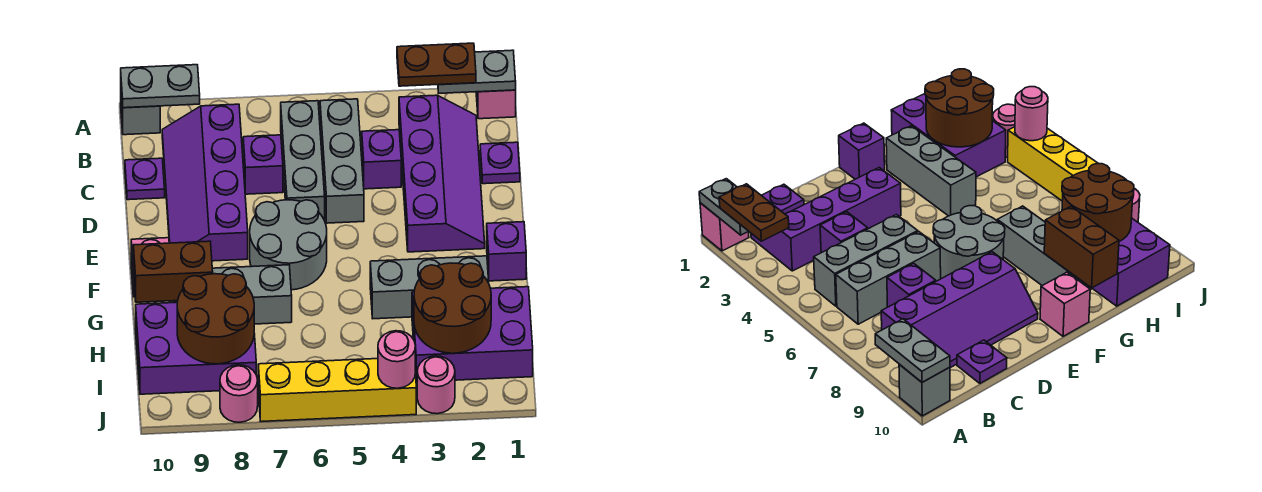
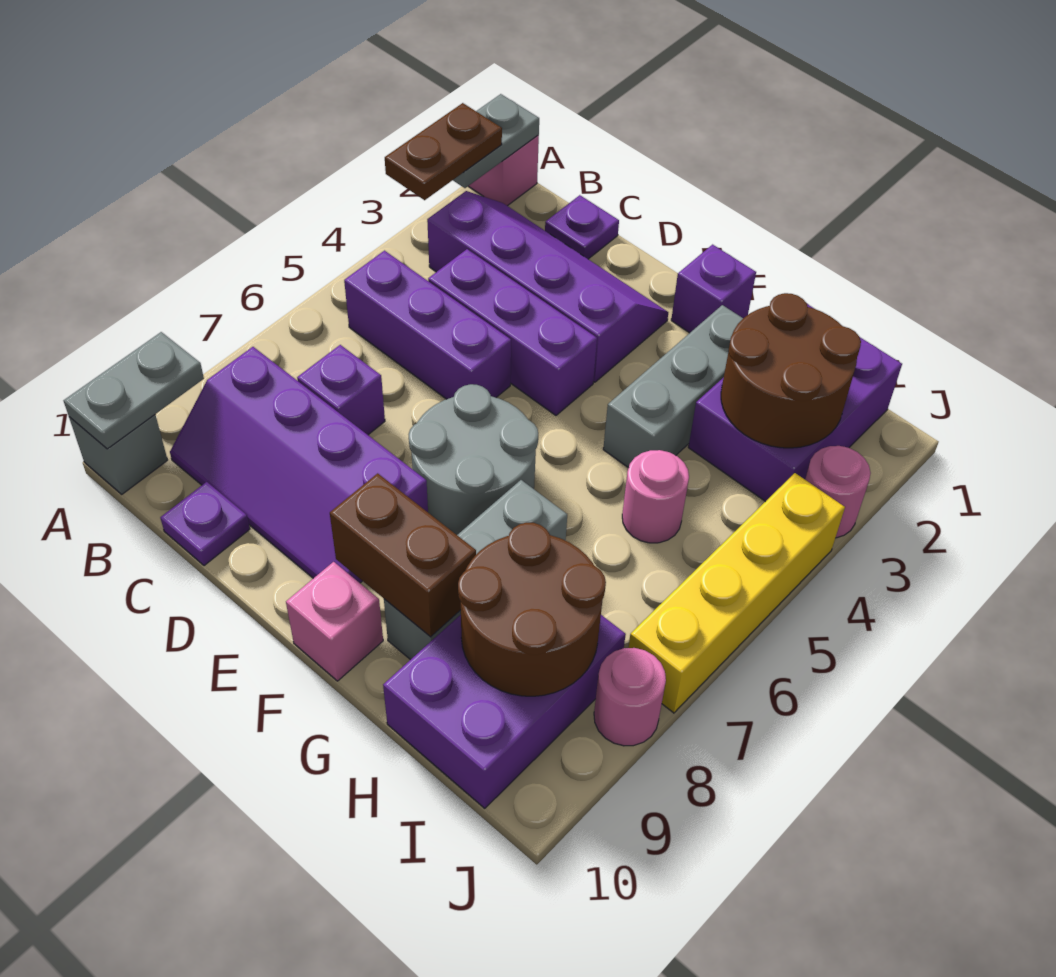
grey brick B5:D5 level 1 -> purple brick B5:D5 level 1
grey brick B6:D6 level 1 -> none
purple brick C4 level 1 -> purple brick C4:E4 level 1
brown brick G9:G10 level 2 -> brown brick F9:G9 level 2
pink round brick J4 level 2 -> pink round brick H5 level 1

